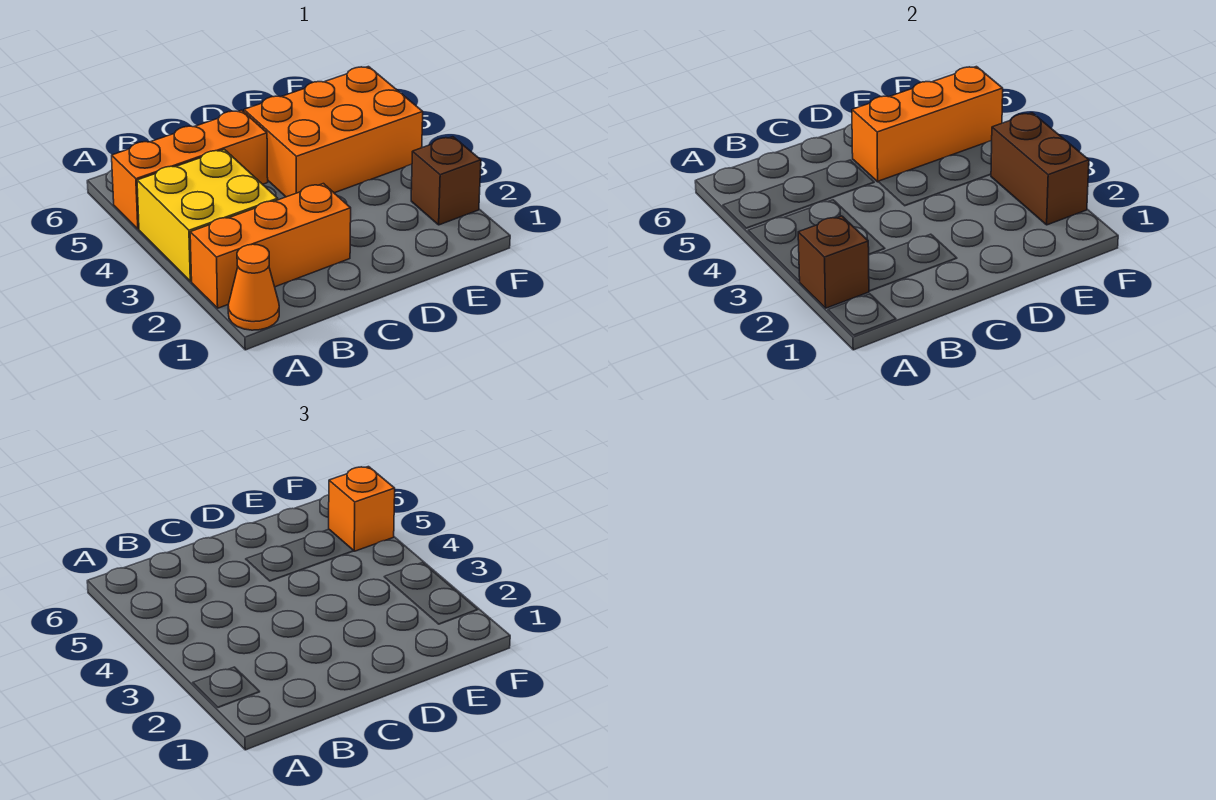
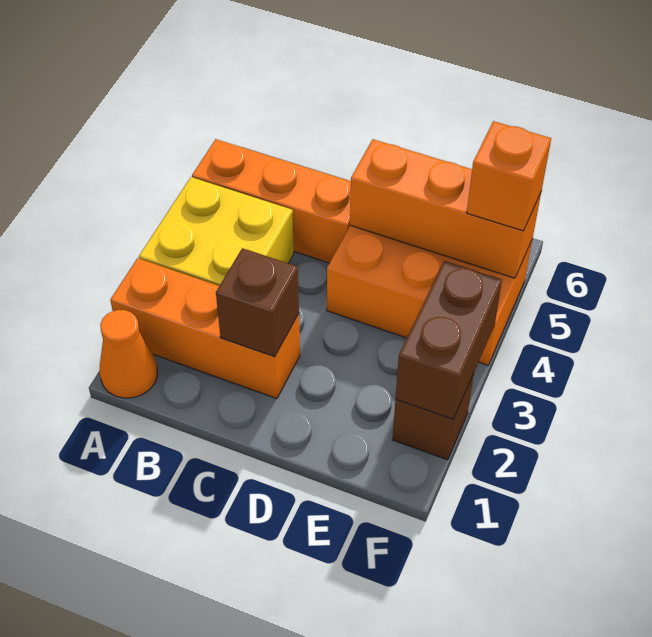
brown brick A2 level 2 -> brown brick C2 level 2

